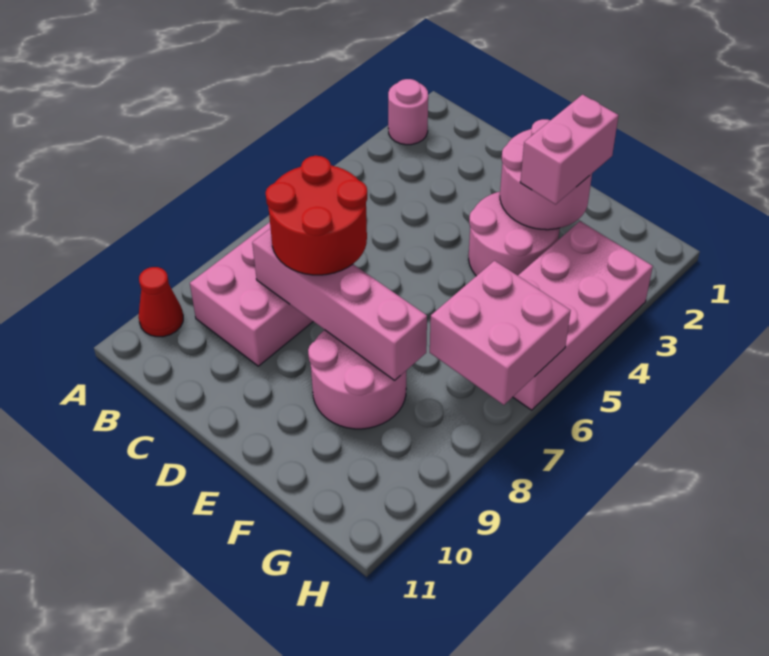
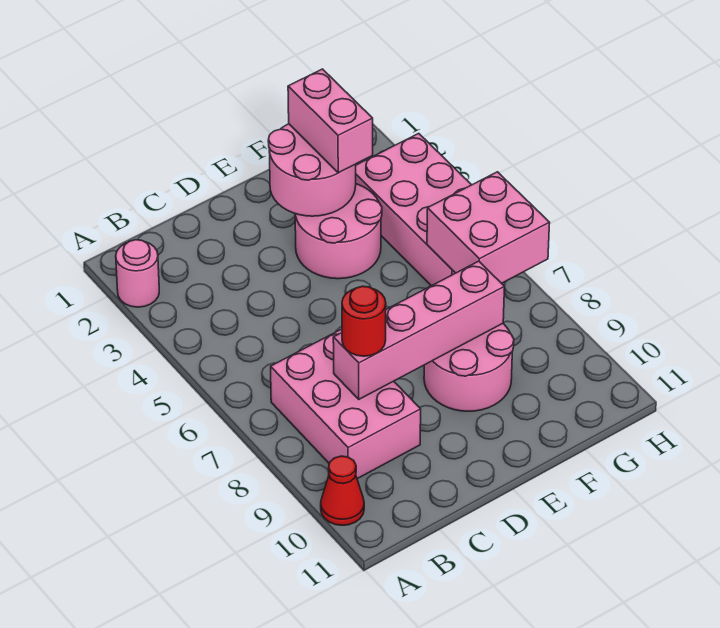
red round brick C7:D8 level 3 -> red round brick C8 level 3

